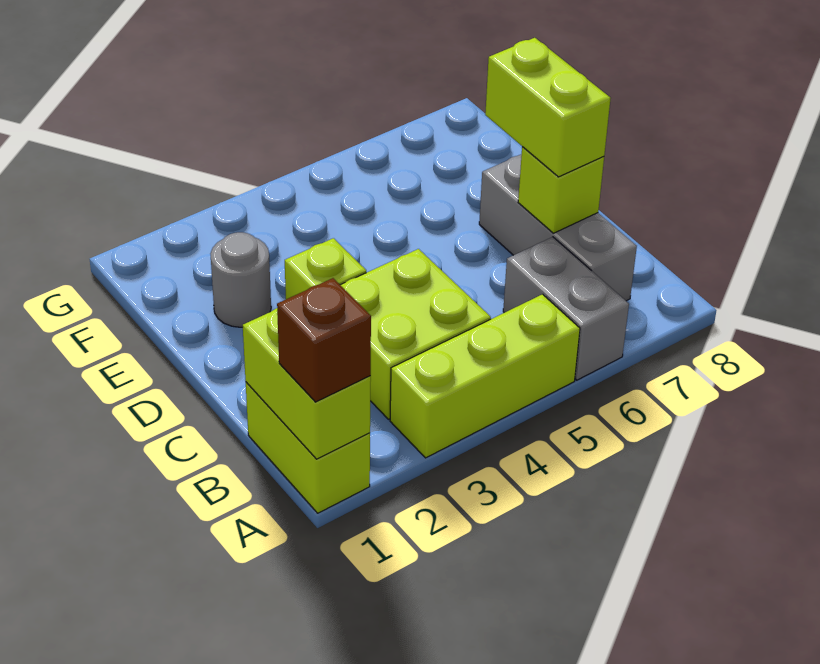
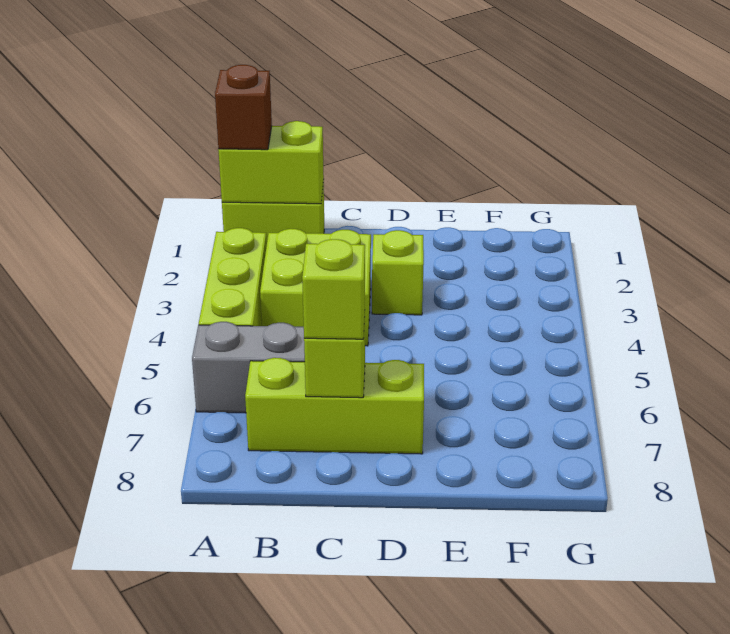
grey brick B7:D7 level 1 -> lime brick B7:D7 level 1
lime brick C7:D7 level 3 -> lime brick C7 level 3
grey round brick E2 level 1 -> none

